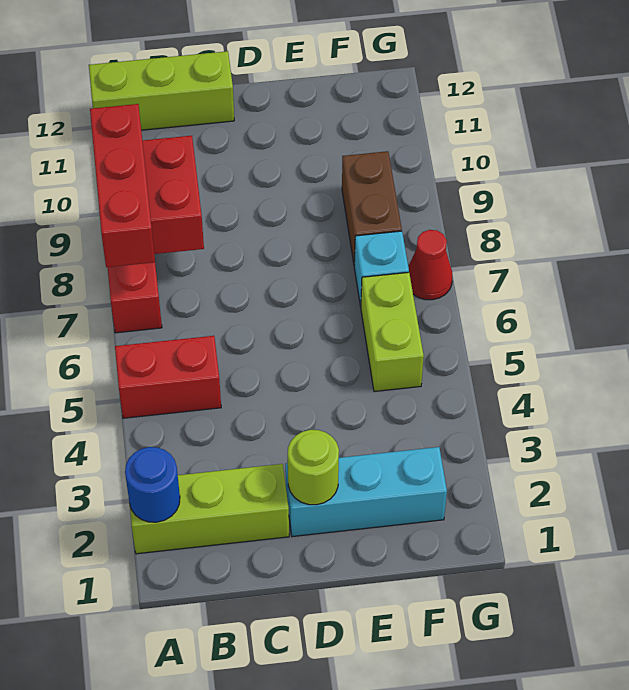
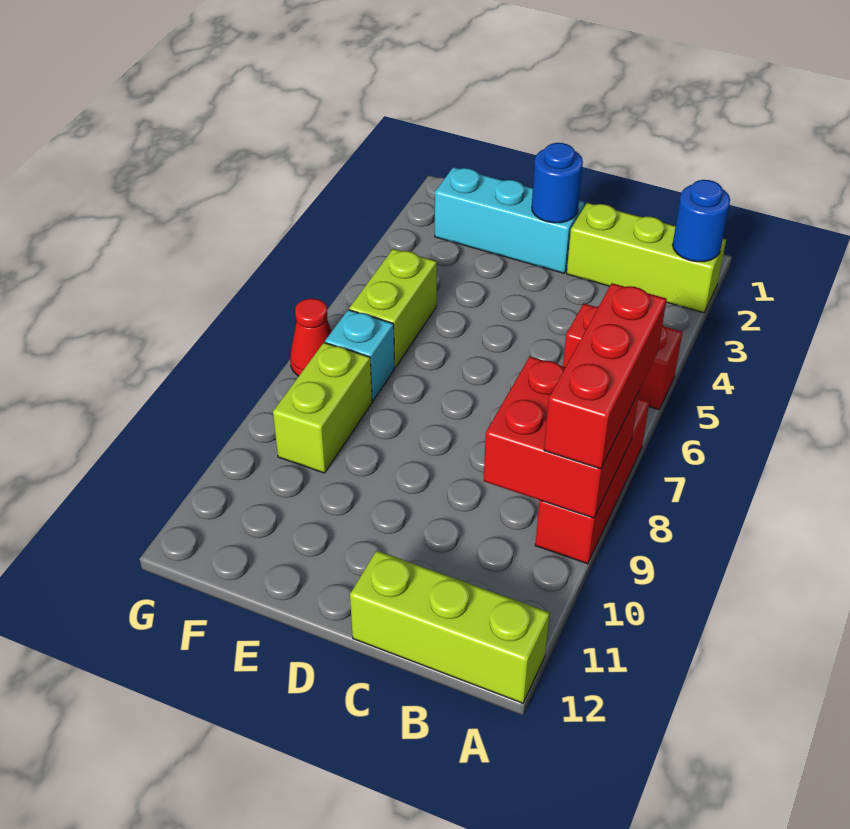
lime round brick D2 level 2 -> blue round brick D2 level 2
brown brick F8:F9 level 1 -> lime brick F8:F9 level 1

